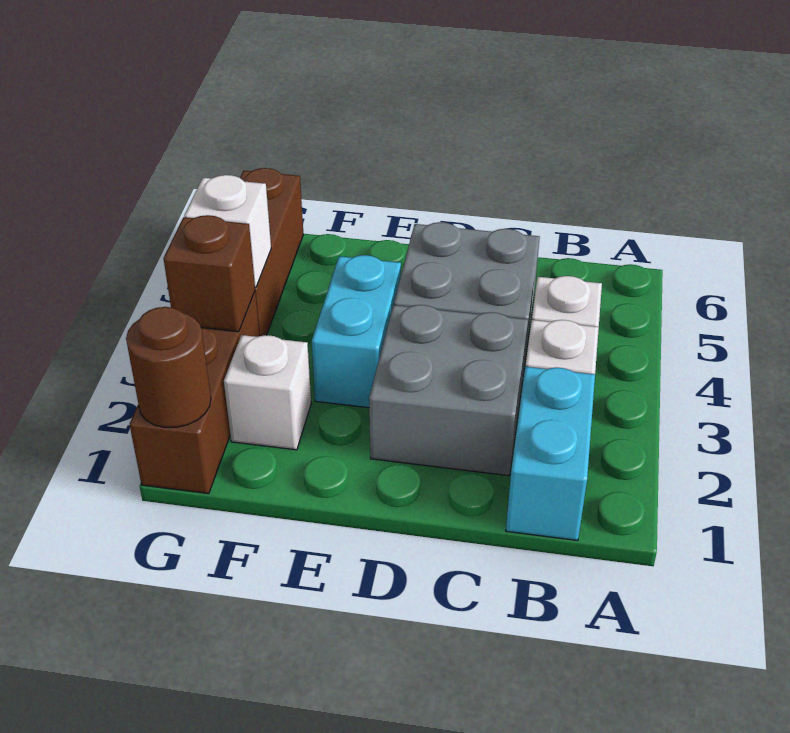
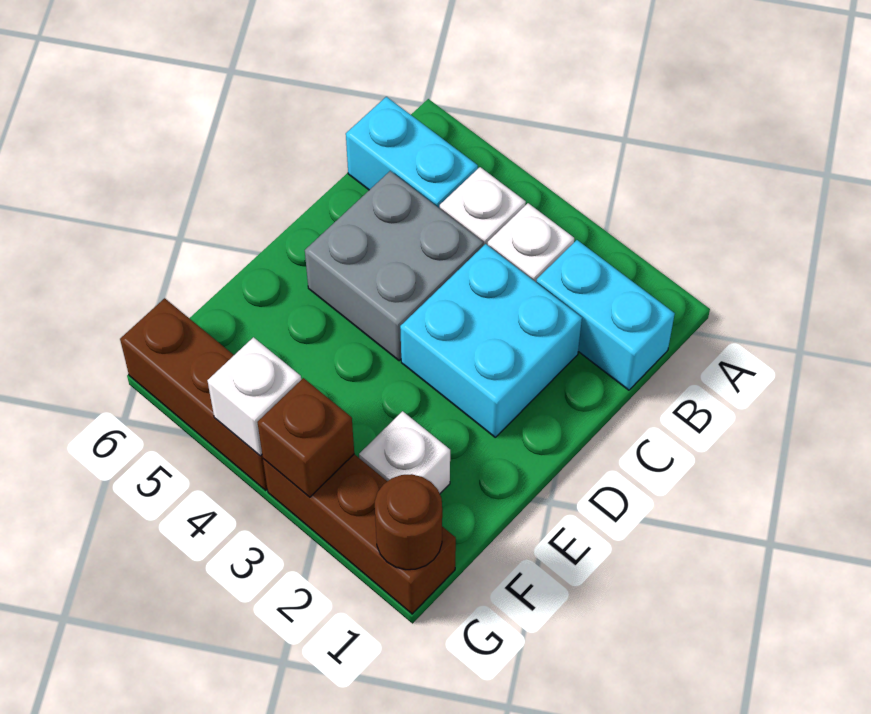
grey brick C2:D3 level 1 -> cyan brick C2:D3 level 1
cyan brick E3:E4 level 1 -> cyan brick B5:B6 level 1

